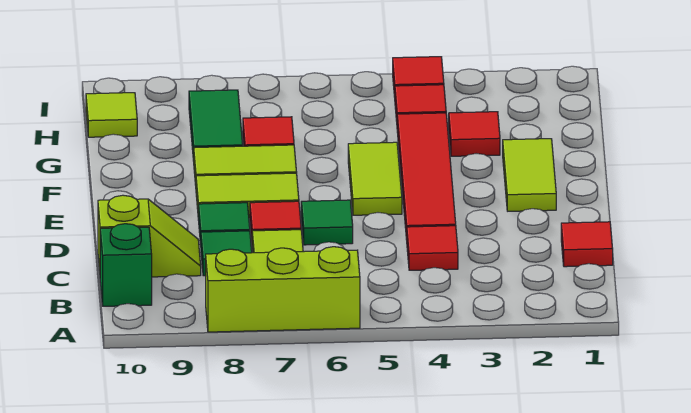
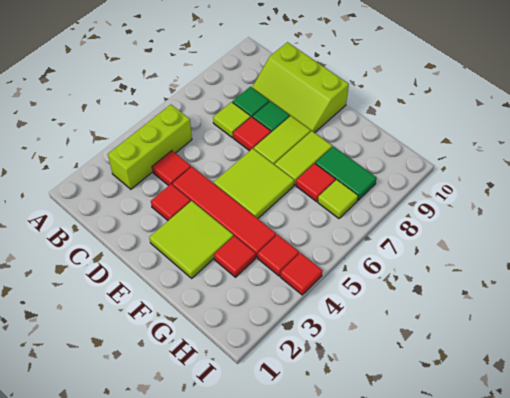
lime brick A6:A8 level 1 -> lime brick B3:B5 level 1
green brick B10 level 1 -> none
red tile C1 level 1 -> red tile D3 level 1
lime slope C9:C10 level 1 top 10 -> lime slope C9:E10 level 1 top 10
green tile D6 level 1 -> none
lime tile E2:F2 level 1 -> lime tile E2:F3 level 1
lime tile E5:F5 level 1 -> lime tile E5:F6 level 1
lime tile H10 level 1 -> lime tile H7 level 1

